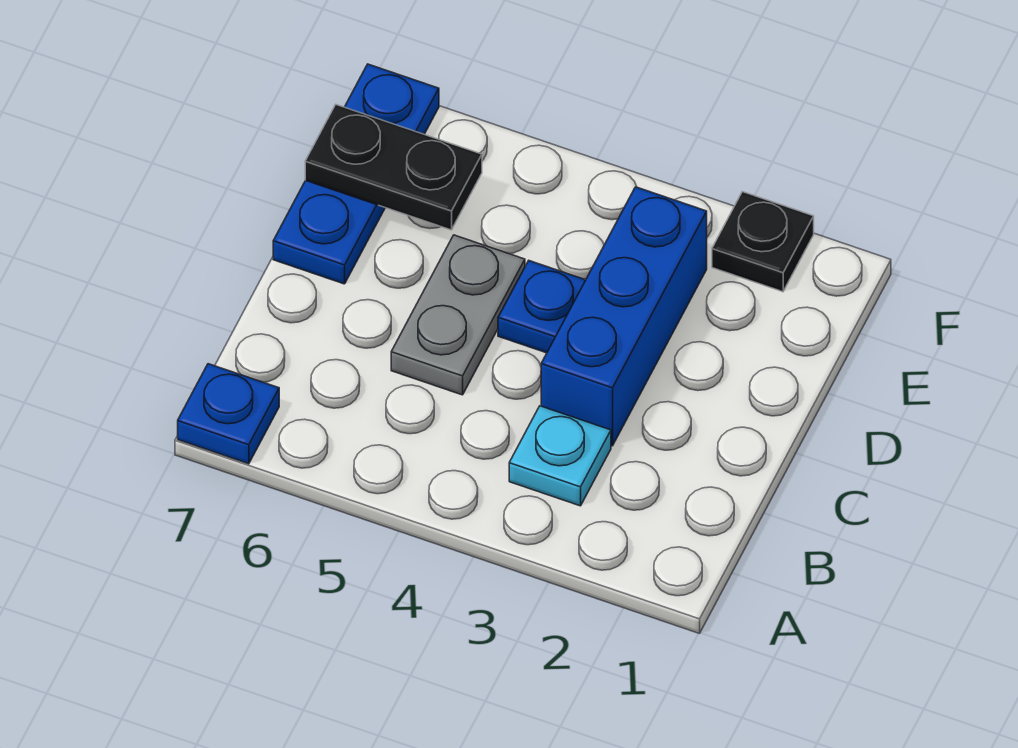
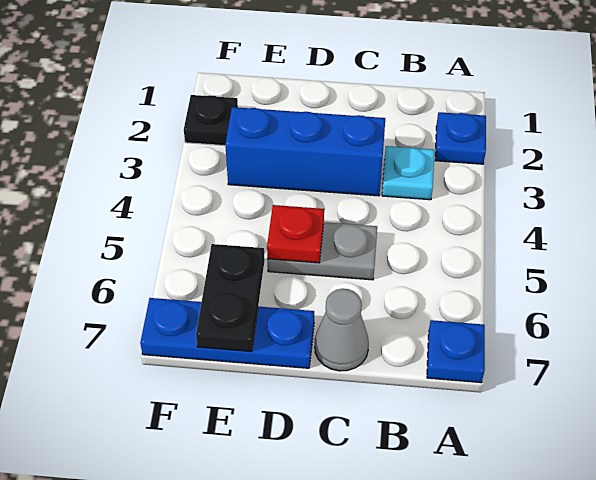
none -> grey cone C7 level 1
blue plate D4 level 1 -> blue plate A2 level 1
none -> red plate D5 level 2

